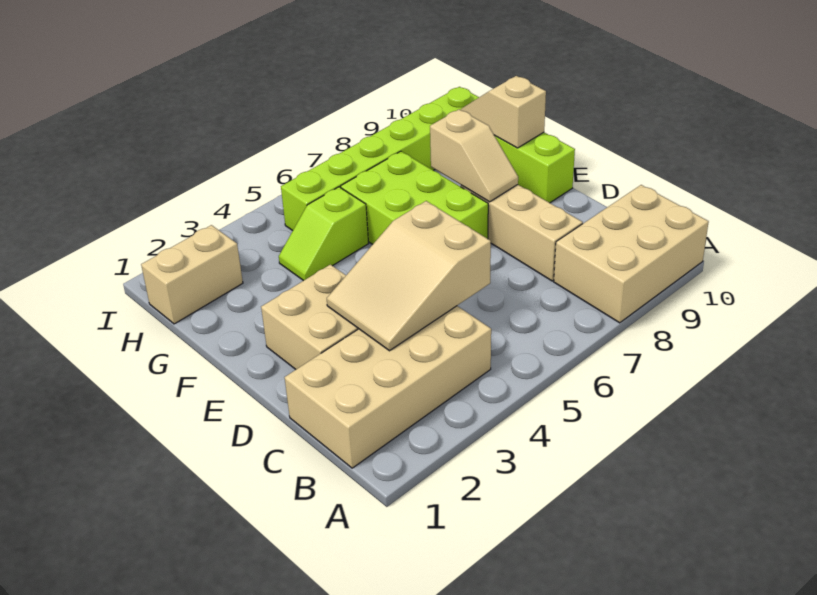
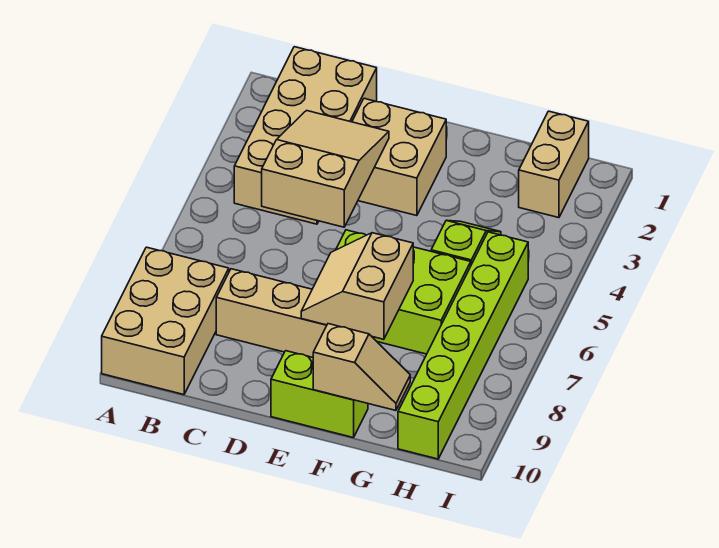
tan slope E8:F8 level 2 top F -> tan slope E7:F8 level 2 top F

